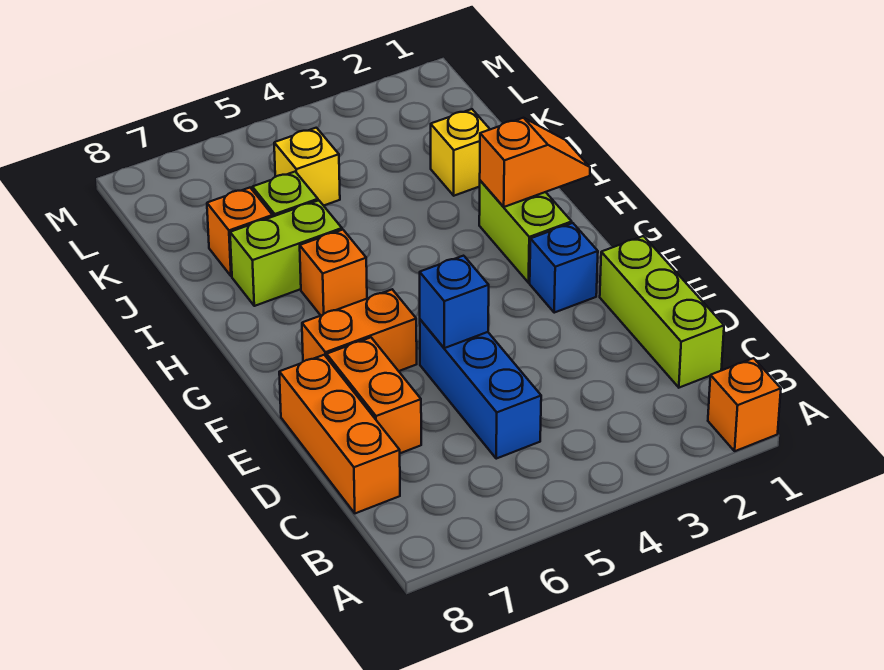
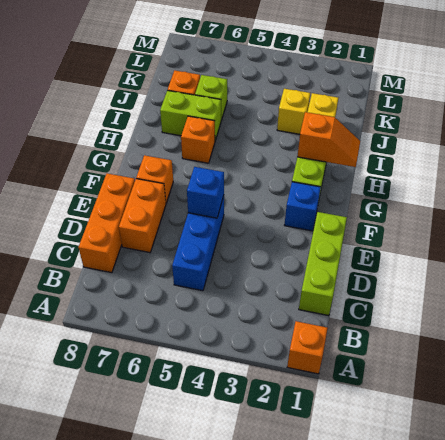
orange brick F6:F7 level 1 -> orange brick F7 level 1
yellow brick K5 level 1 -> yellow brick J3 level 1

